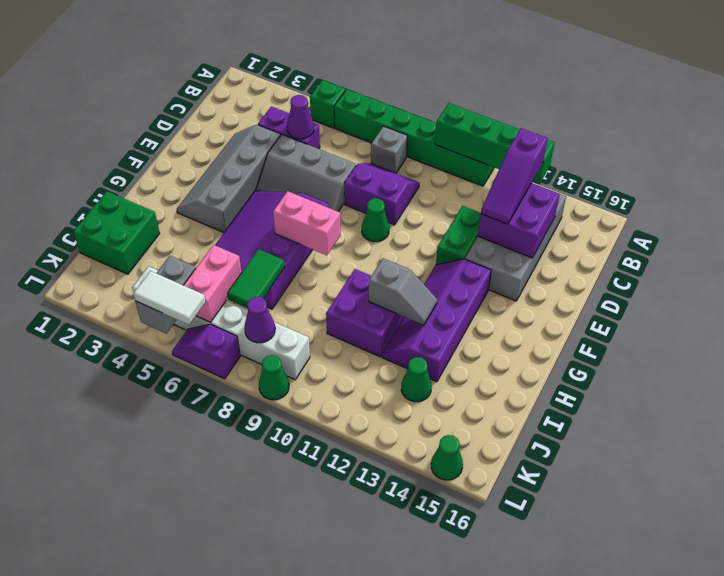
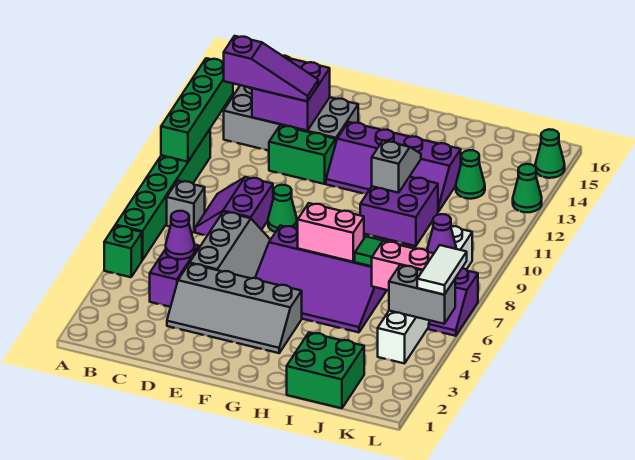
pink brick G7:G8 level 2 -> pink brick G7:H7 level 2
green cone L9 level 1 -> green cone L13 level 1

